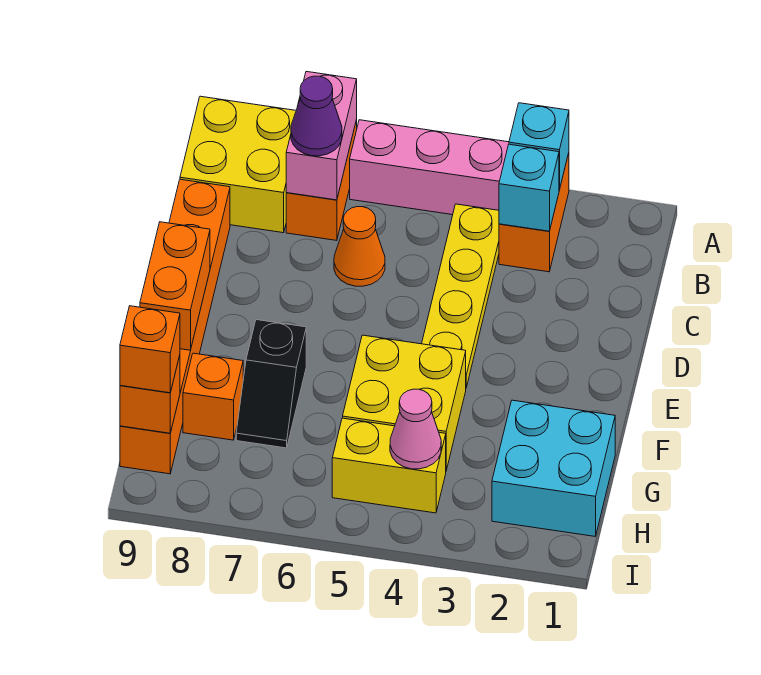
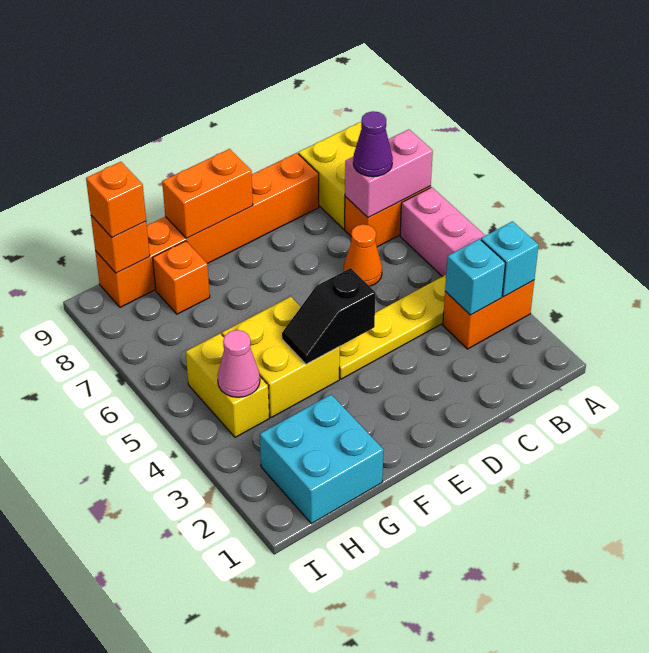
black slope F7:G7 level 1 top F -> black slope E4:F4 level 2 top E

